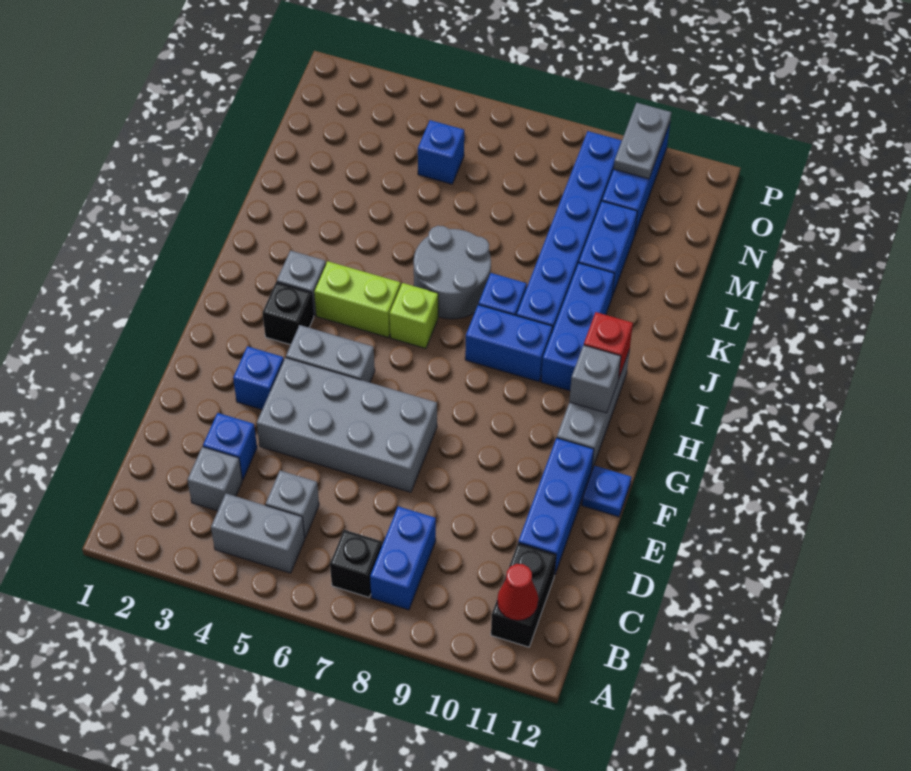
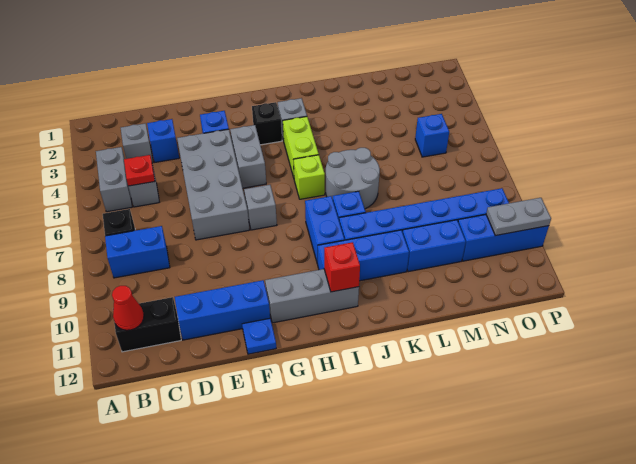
none -> red plate C5 level 2
grey brick H11 level 2 -> grey brick G7 level 1

